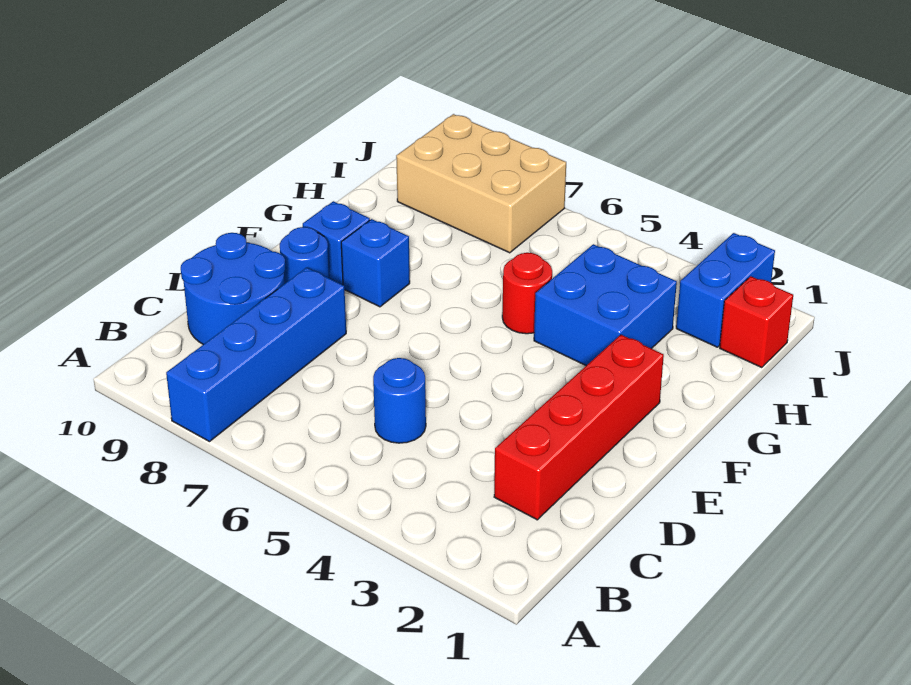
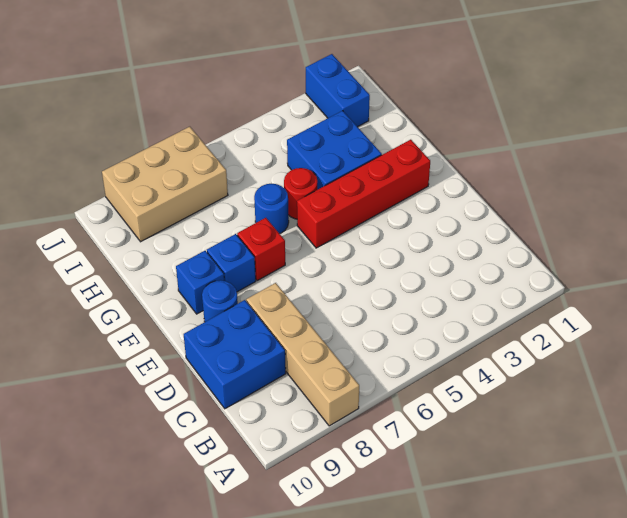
blue brick A8:D8 level 1 -> tan brick A8:D8 level 1
red brick C2:F2 level 1 -> red brick F2:F5 level 1
blue round brick C5 level 1 -> blue round brick G6 level 1
blue round brick C9:D10 level 1 -> blue brick C9:D10 level 1
red brick I1 level 1 -> red brick F7 level 1

